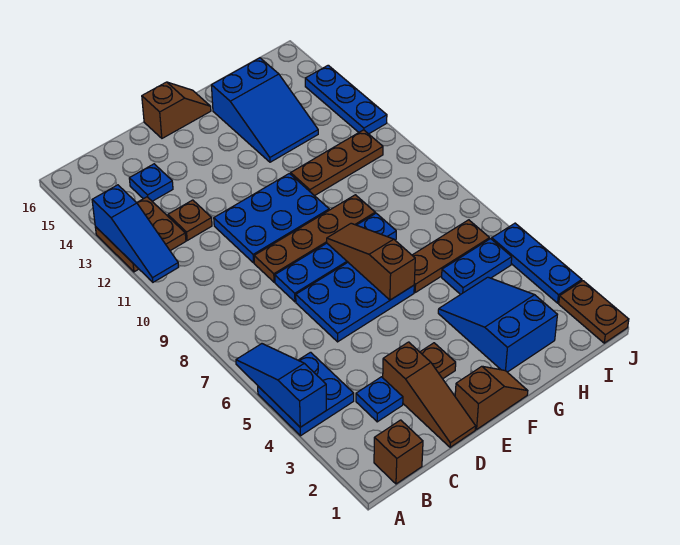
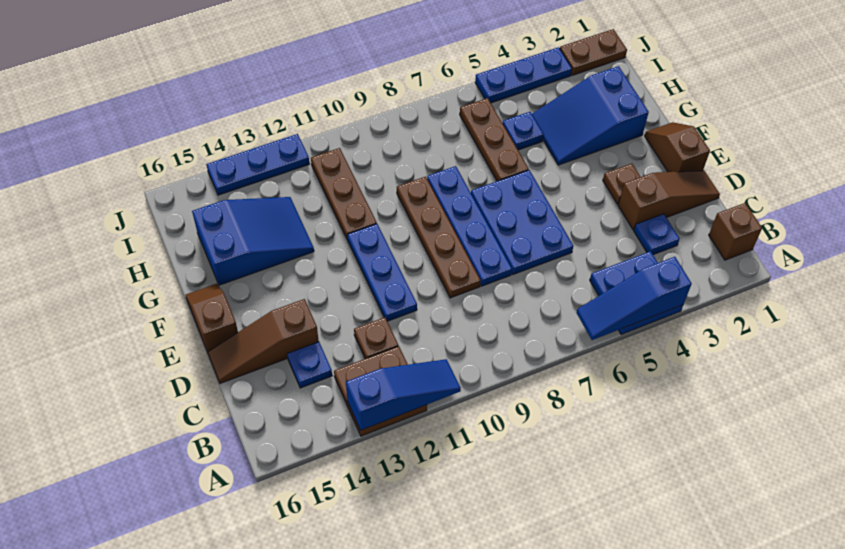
blue plate D10:F11 level 1 -> blue plate D11:F11 level 1
brown slope F6:F8 level 2 top 6 -> brown slope D14:D16 level 1 top 14
blue plate H5:I5 level 1 -> blue plate H5 level 1

